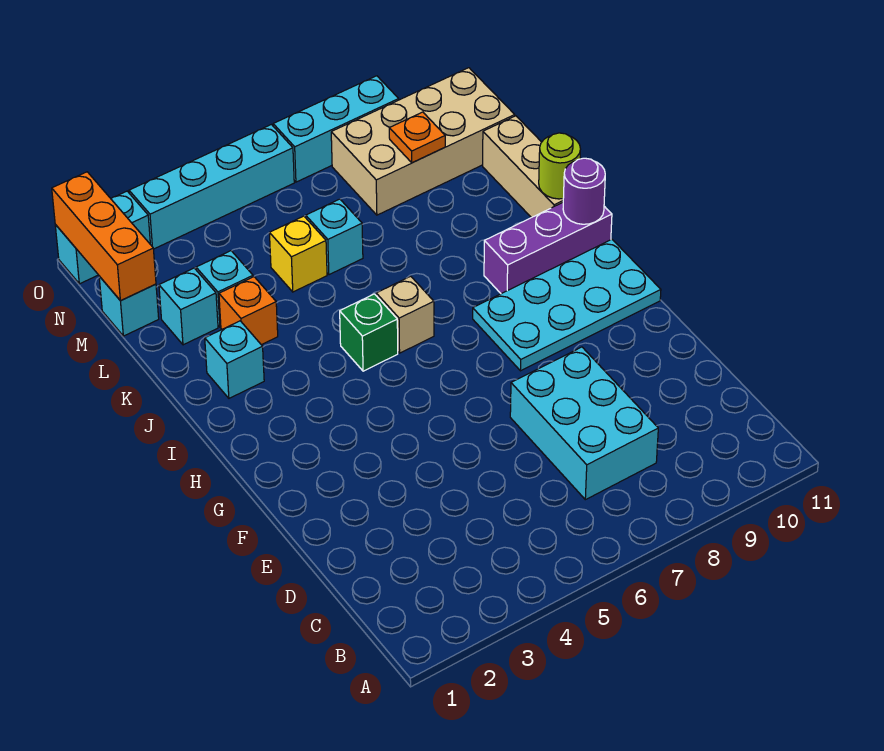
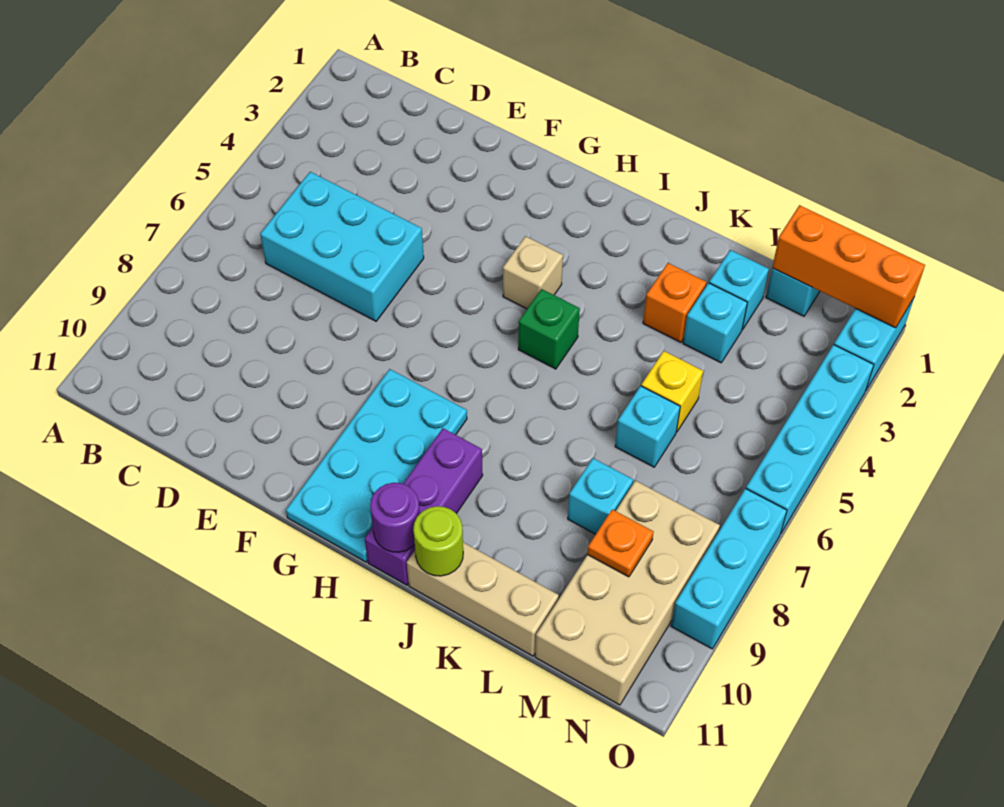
cyan brick C7:E8 level 1 -> cyan brick C5:E6 level 1
tan brick I6 level 1 -> tan brick H4 level 1
cyan brick J2 level 1 -> cyan brick L8 level 1

